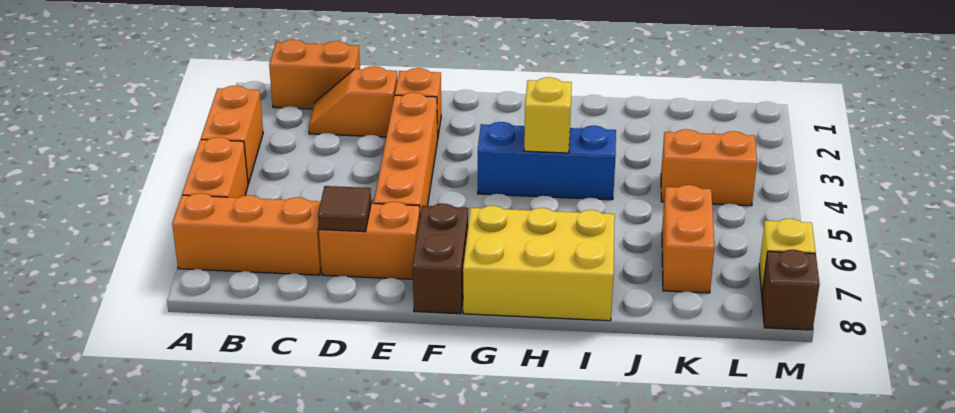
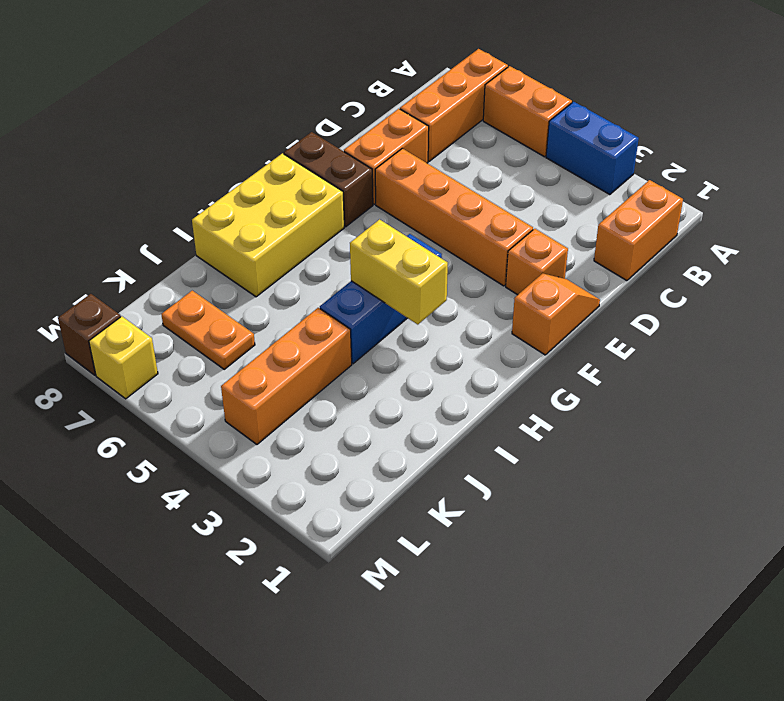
orange brick A3:A4 level 1 -> blue brick A3:A4 level 1
orange slope C2:D2 level 1 top D -> orange slope E1:F1 level 1 top F
brown tile D7 level 2 -> none
yellow brick H4 level 2 -> yellow brick H3:H4 level 2
orange brick K4:L4 level 1 -> orange brick J4:L4 level 1
orange brick K6:K7 level 1 -> orange plate K6:K7 level 1

